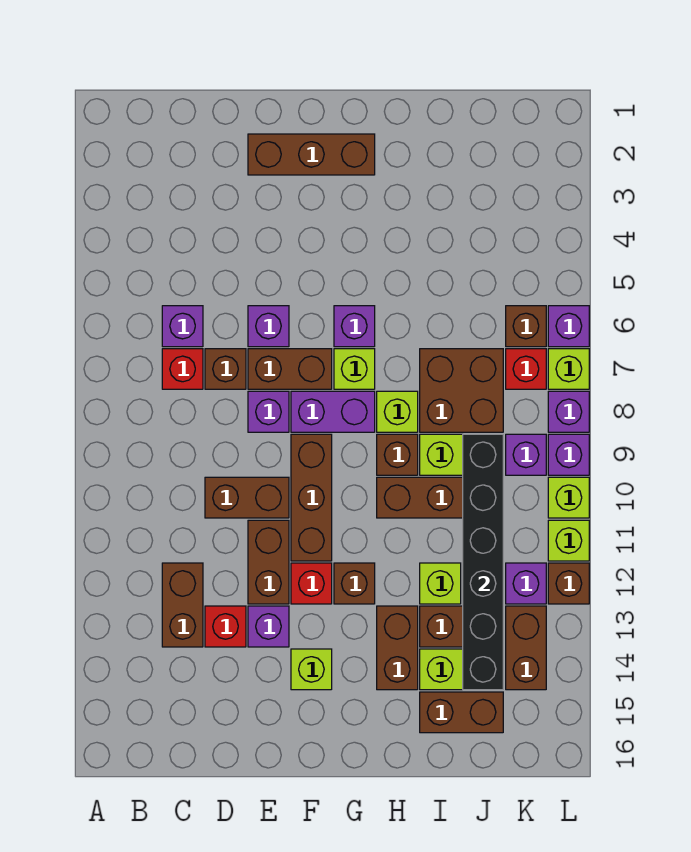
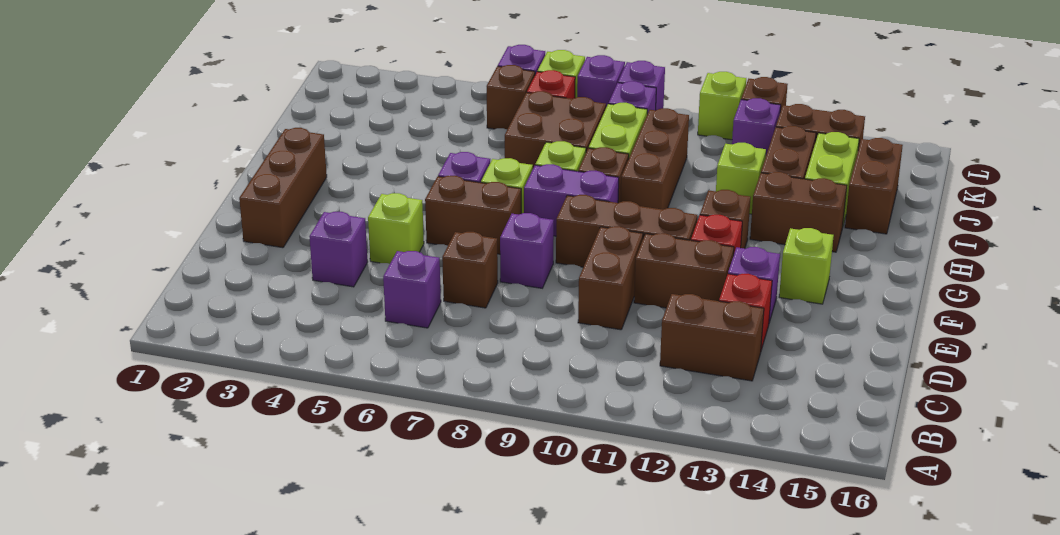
red brick C7 level 1 -> none
purple brick E6 level 1 -> purple brick D4 level 1
brown brick E7:F7 level 1 -> brown brick F6:F7 level 1
purple brick F8:G8 level 1 -> purple brick G8:G9 level 1
black brick J9:J14 level 2 -> none
lime brick L10 level 1 -> lime brick E5 level 1

